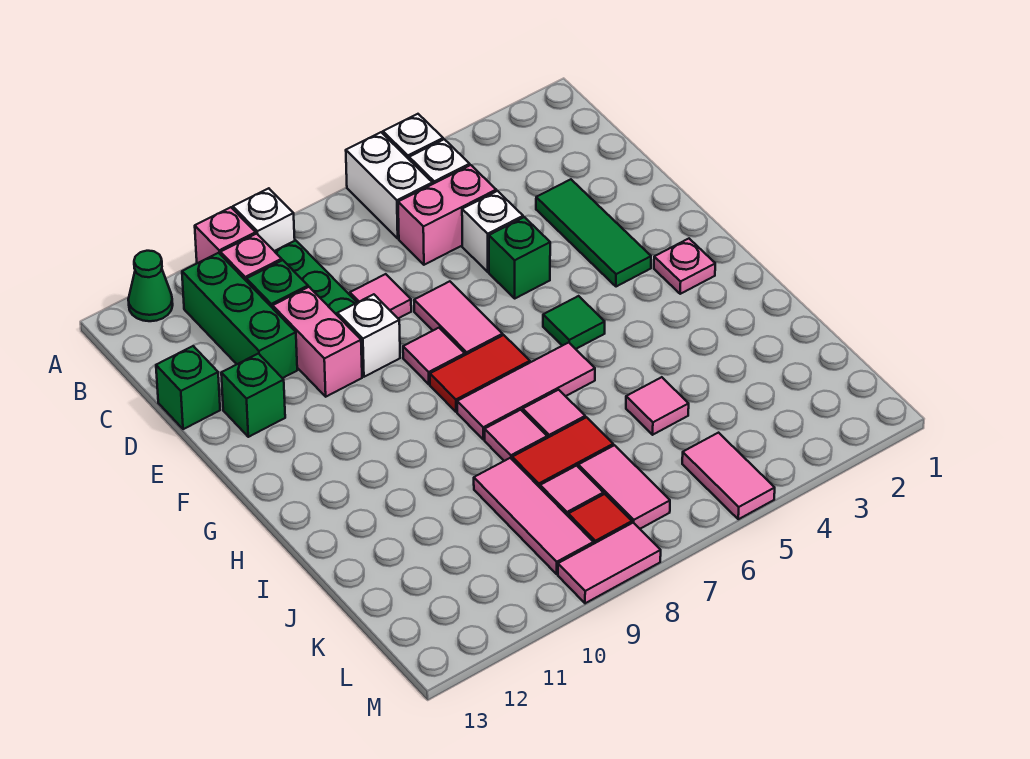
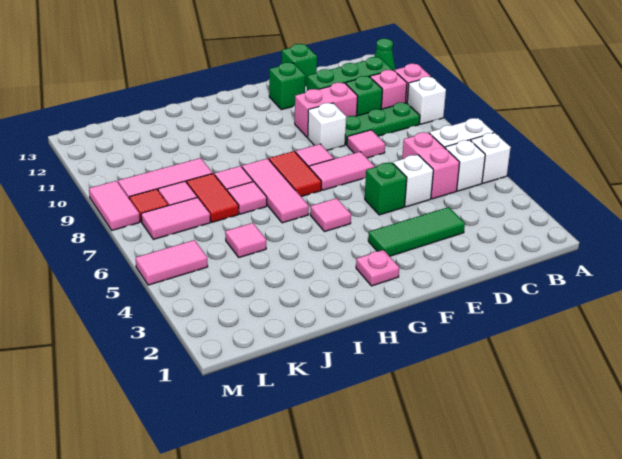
green tile G5 level 1 -> pink tile G5 level 1

